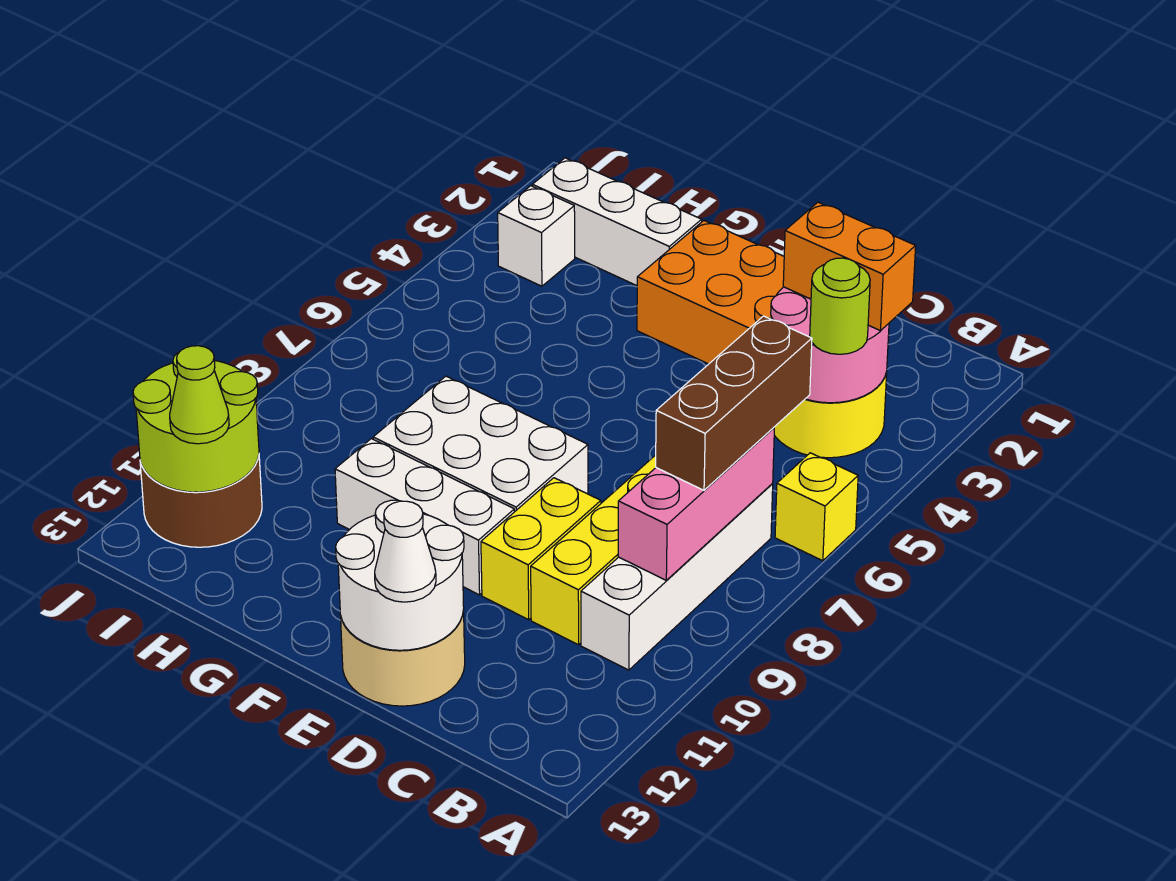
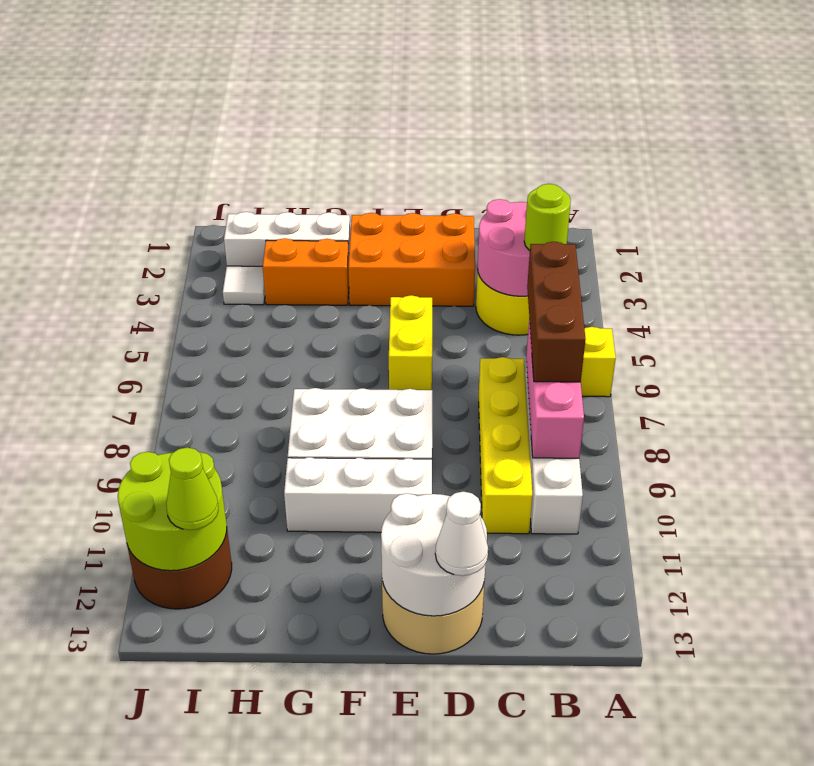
orange brick B3:C3 level 3 -> orange brick G3:H3 level 1
yellow brick D9:D10 level 1 -> yellow brick E5:E6 level 1
white brick I3 level 1 -> white tile I3 level 1

